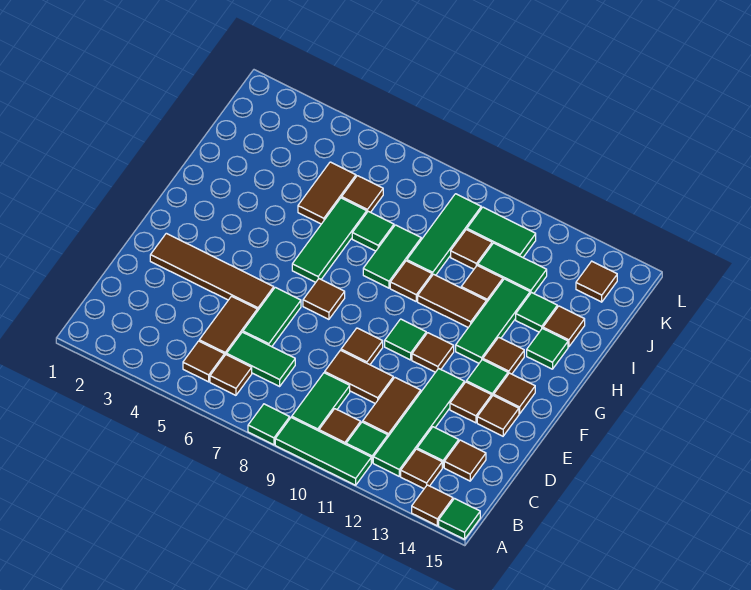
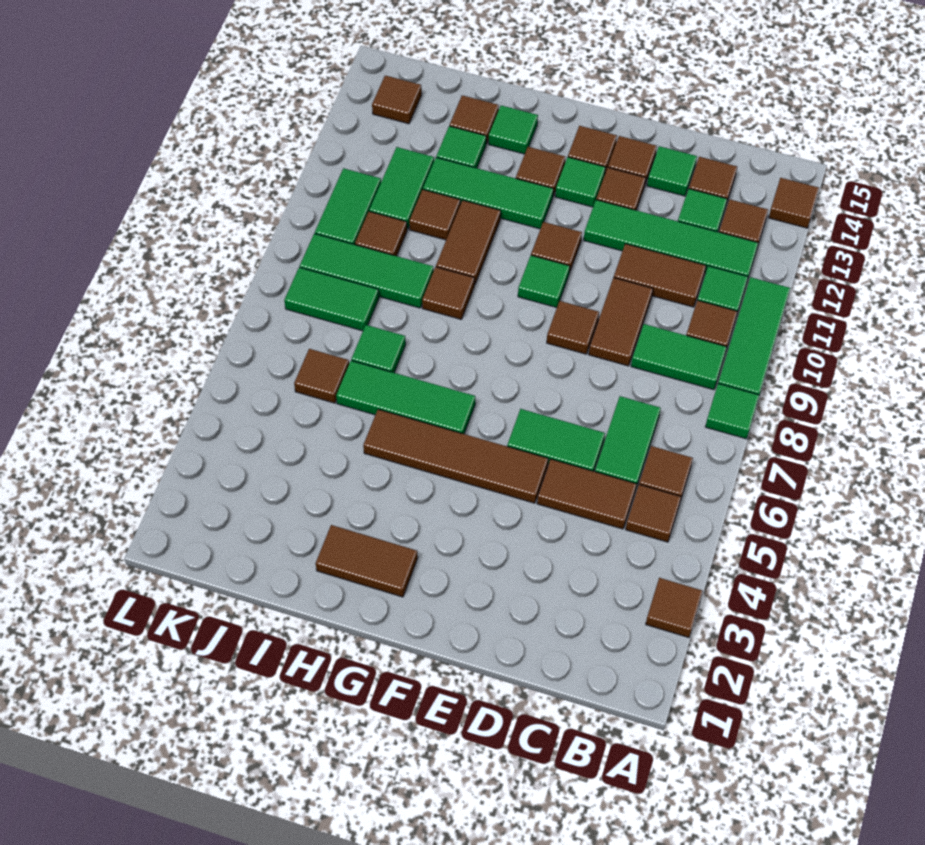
green tile A15 level 1 -> green tile D14 level 1
brown tile E2:E5 level 1 -> brown tile E5:H5 level 1
brown tile F7 level 1 -> brown tile A3 level 1
green tile H8:I8 level 1 -> green tile J8:K8 level 1
brown tile I5:J5 level 1 -> brown tile G2:H2 level 1

